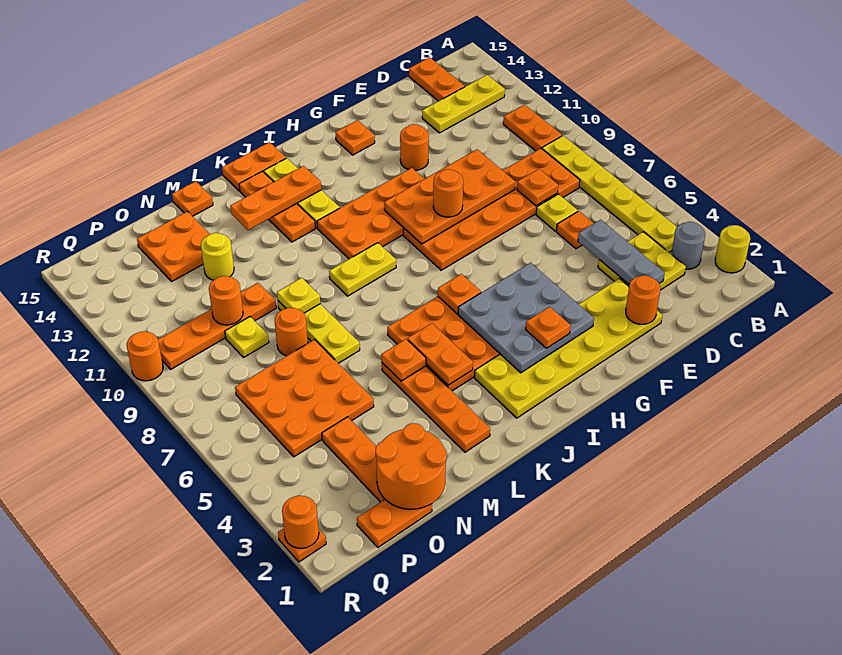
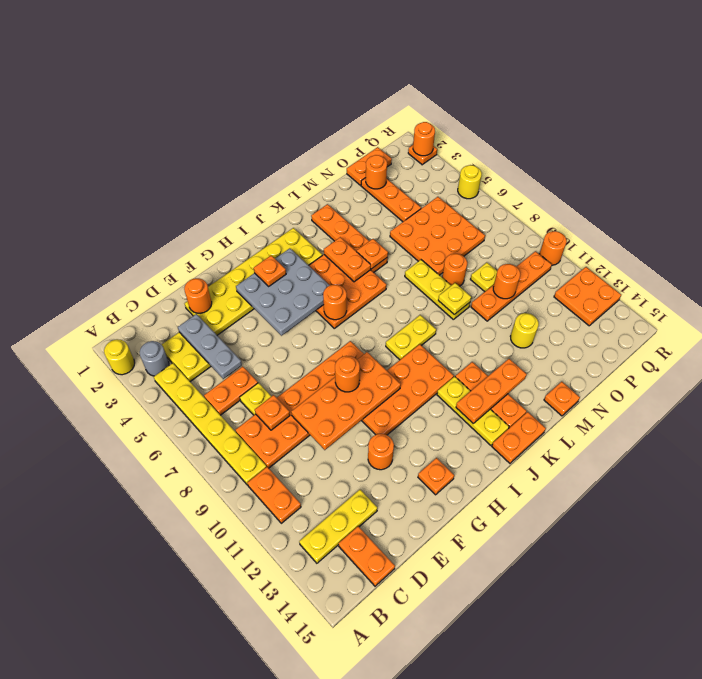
orange plate D6 level 1 -> orange plate C6:D6 level 1
orange plate I6 level 2 -> orange round brick I6 level 2
orange round brick N1:O2 level 2 -> orange round brick O2 level 2
orange plate N13:O14 level 1 -> orange plate Q12:R13 level 1
none -> yellow round brick R5 level 1

